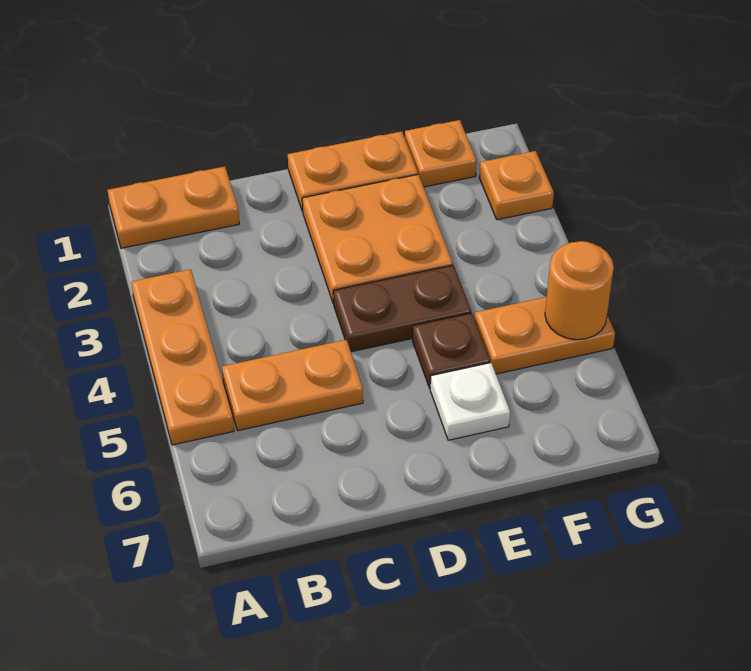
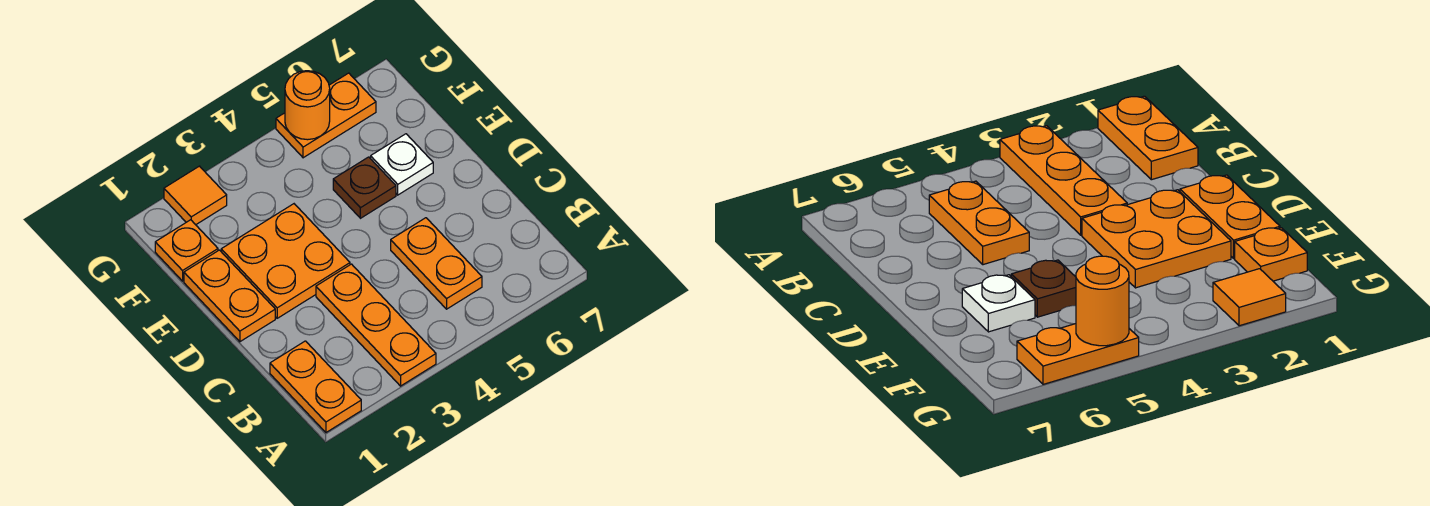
orange plate A3:A5 level 1 -> orange plate A3:C3 level 1
brown plate D4:E4 level 1 -> none
orange plate F5:G5 level 1 -> orange plate G5:G6 level 1
orange plate G2 level 1 -> orange tile G2 level 1

